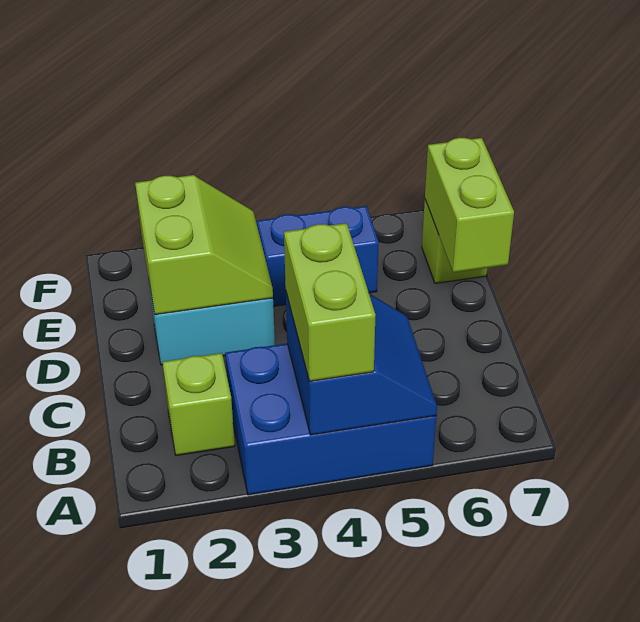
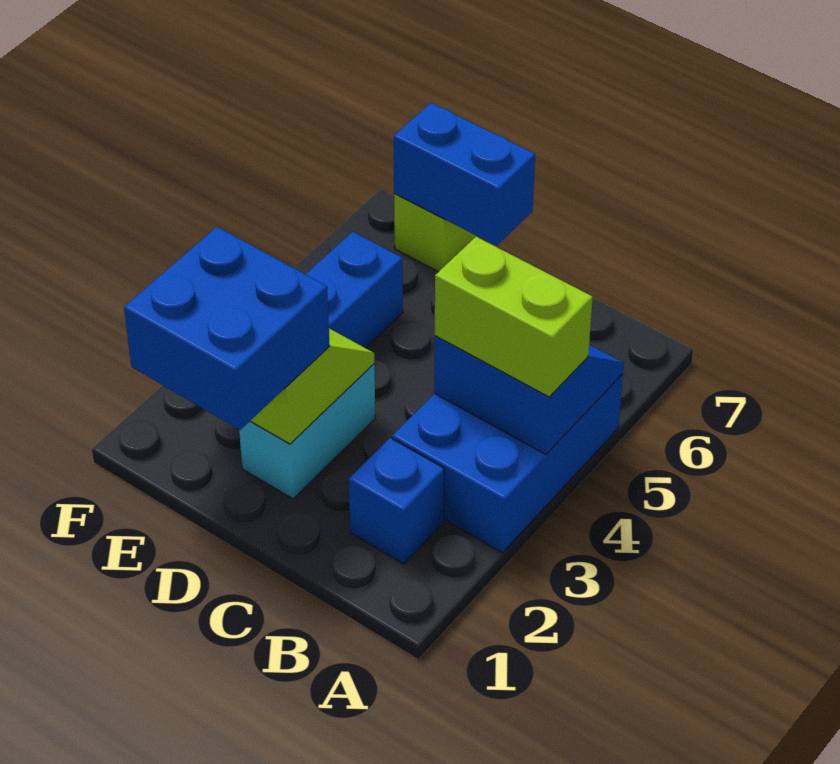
lime brick B2 level 1 -> blue brick B2 level 1
none -> blue brick D1:E2 level 3
lime brick D7:E7 level 2 -> blue brick D7:E7 level 2

